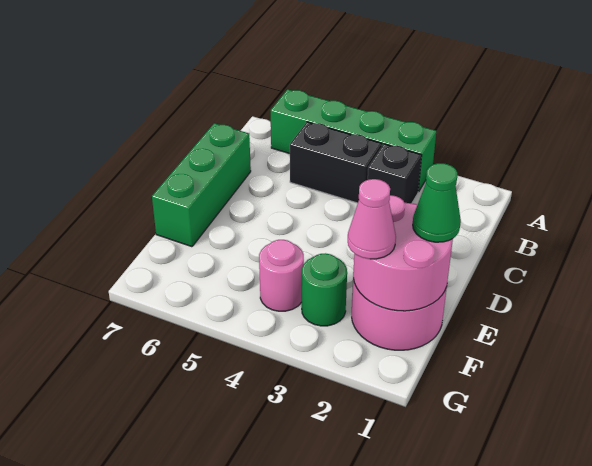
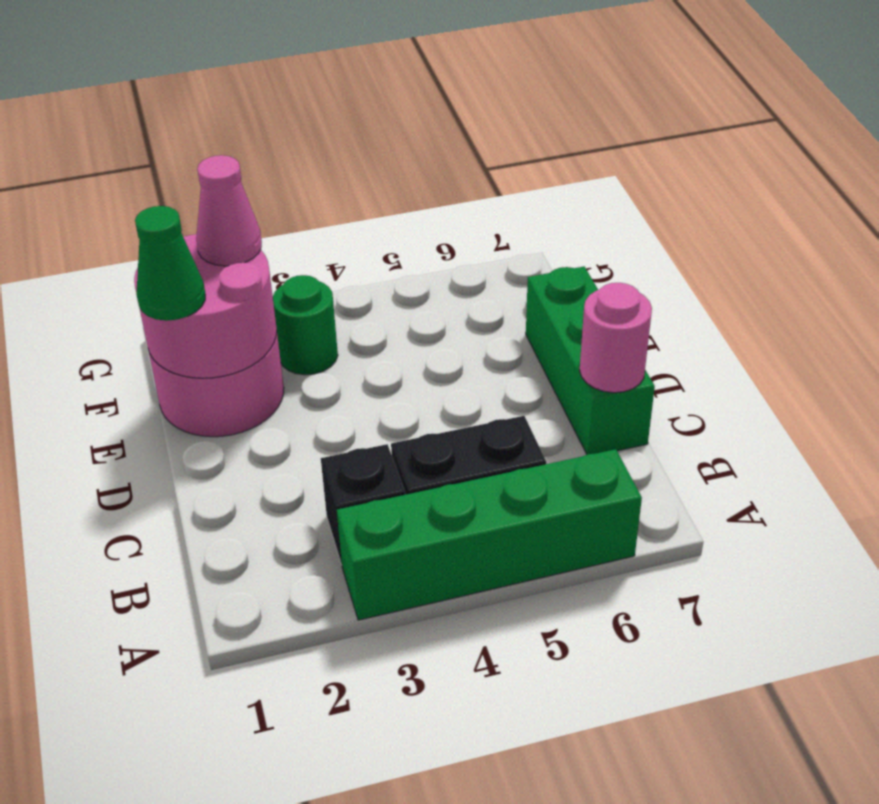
pink round brick F4 level 1 -> pink round brick C7 level 2

